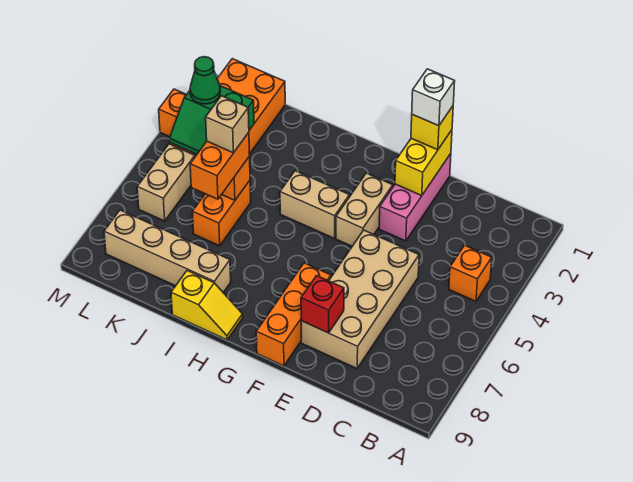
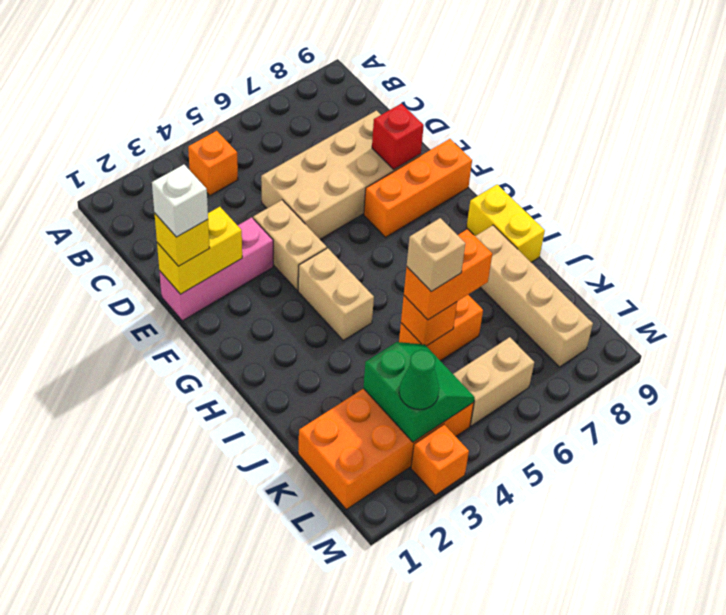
tan brick F3:F4 level 1 -> tan brick E4:F4 level 1
yellow slope H9:I9 level 1 top I -> yellow brick H9:I9 level 1

